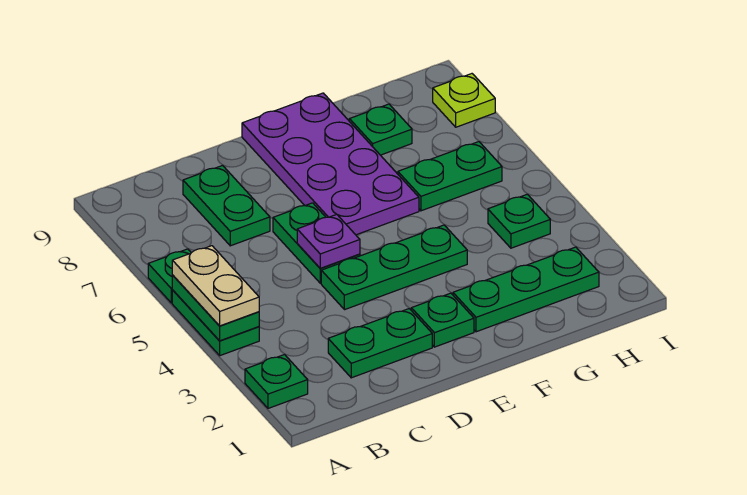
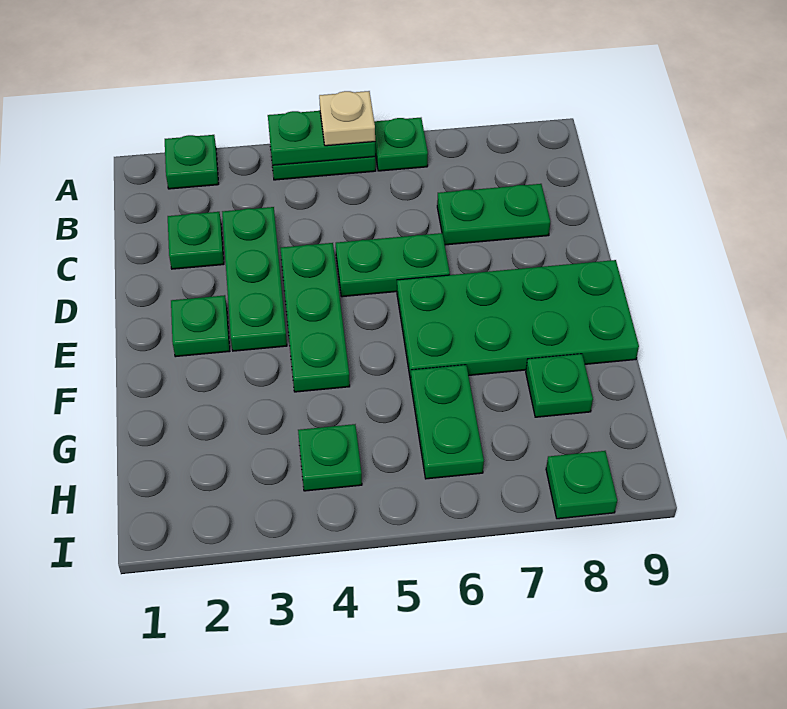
tan plate A4:A5 level 3 -> tan plate A5 level 3
green plate C2:D2 level 1 -> green plate C2 level 1
purple plate D5 level 2 -> none
purple plate E6:F9 level 1 -> green plate E6:F9 level 1
green plate F2:H2 level 1 -> green plate C3:E3 level 1
lime plate I8 level 1 -> green plate I8 level 1

